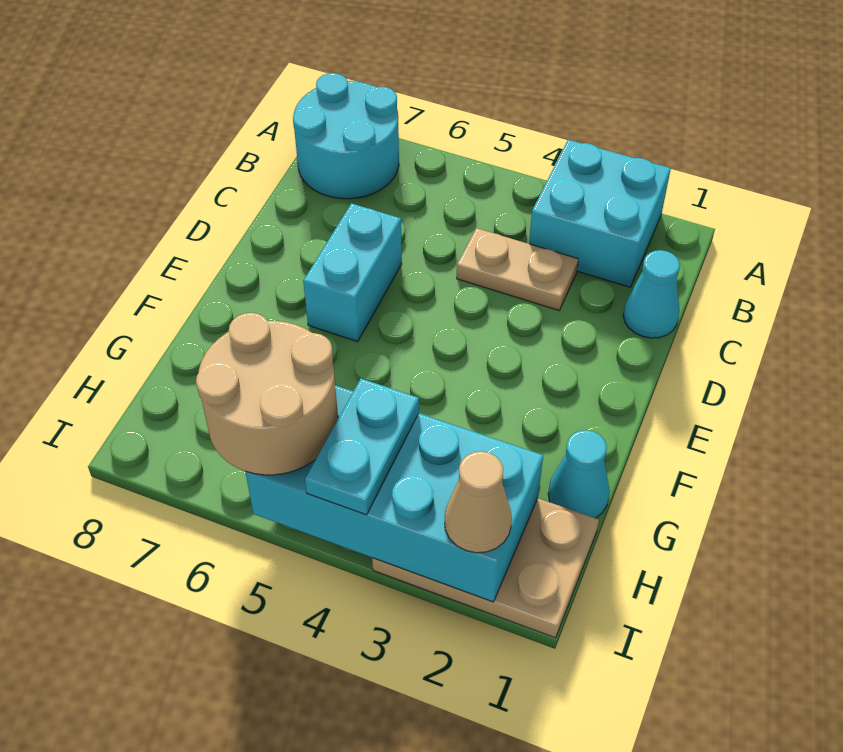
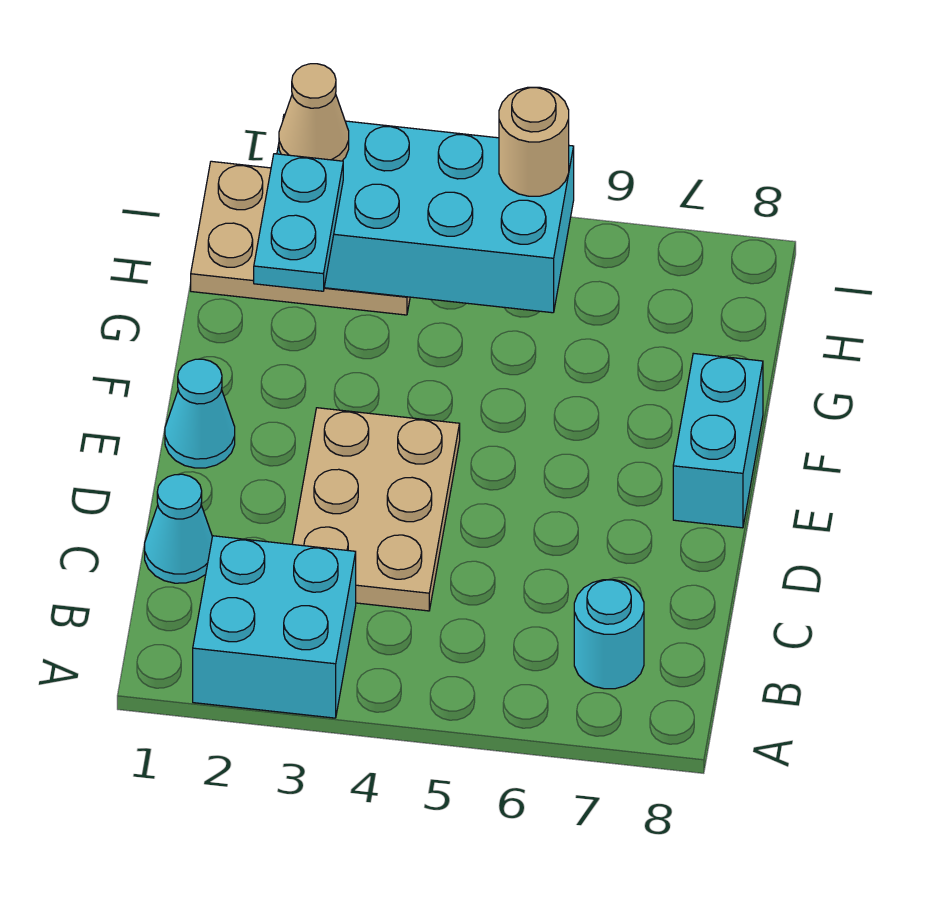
cyan round brick A7:B8 level 1 -> cyan round brick B7 level 1
tan plate C3:C4 level 1 -> tan plate C3:E4 level 1
cyan brick D6:E6 level 1 -> cyan brick E8:F8 level 1
cyan cone G1 level 1 -> cyan cone E1 level 1
cyan plate H4:I4 level 3 -> cyan plate G2:H2 level 3
tan round brick H5:I6 level 3 -> tan round brick I5 level 3

